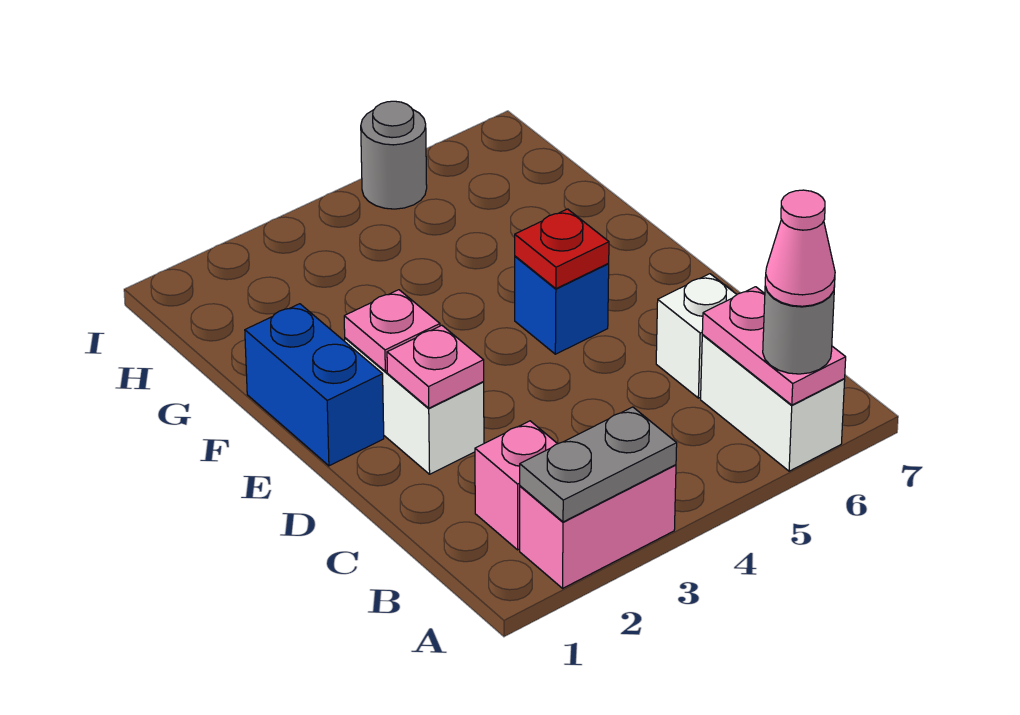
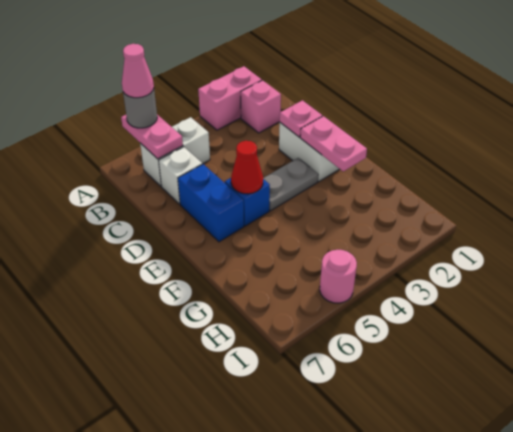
grey plate A2:A3 level 2 -> grey plate E3:E4 level 1
white brick A6:B6 level 1 -> white brick B5:B6 level 1
blue brick E1:F1 level 1 -> blue brick D6:E6 level 1
pink plate E2 level 2 -> pink plate E2:F2 level 2
red plate E5 level 2 -> red cone E5 level 2
grey round brick I5 level 1 -> pink round brick I5 level 1

